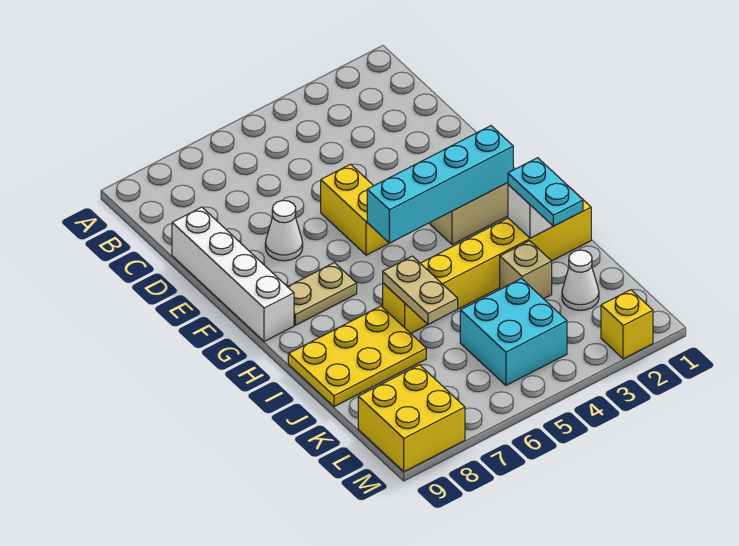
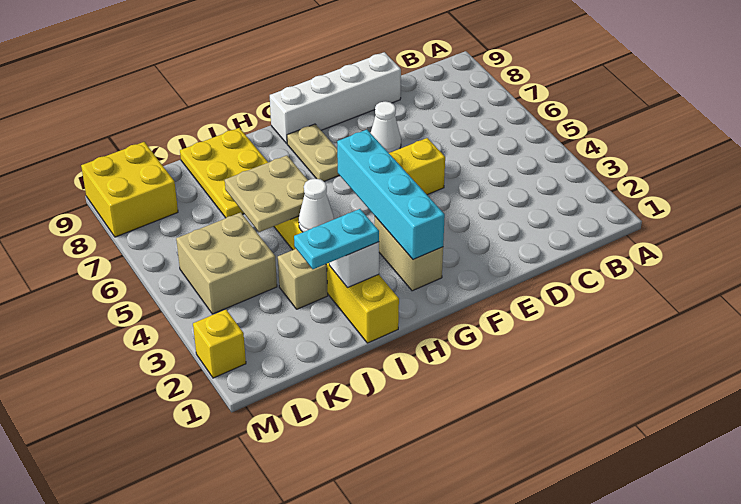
tan plate I6:J6 level 2 -> tan plate I5:J6 level 2
white cone K2 level 1 -> white cone I4 level 2
cyan brick K4:L5 level 1 -> tan brick K4:L5 level 1

